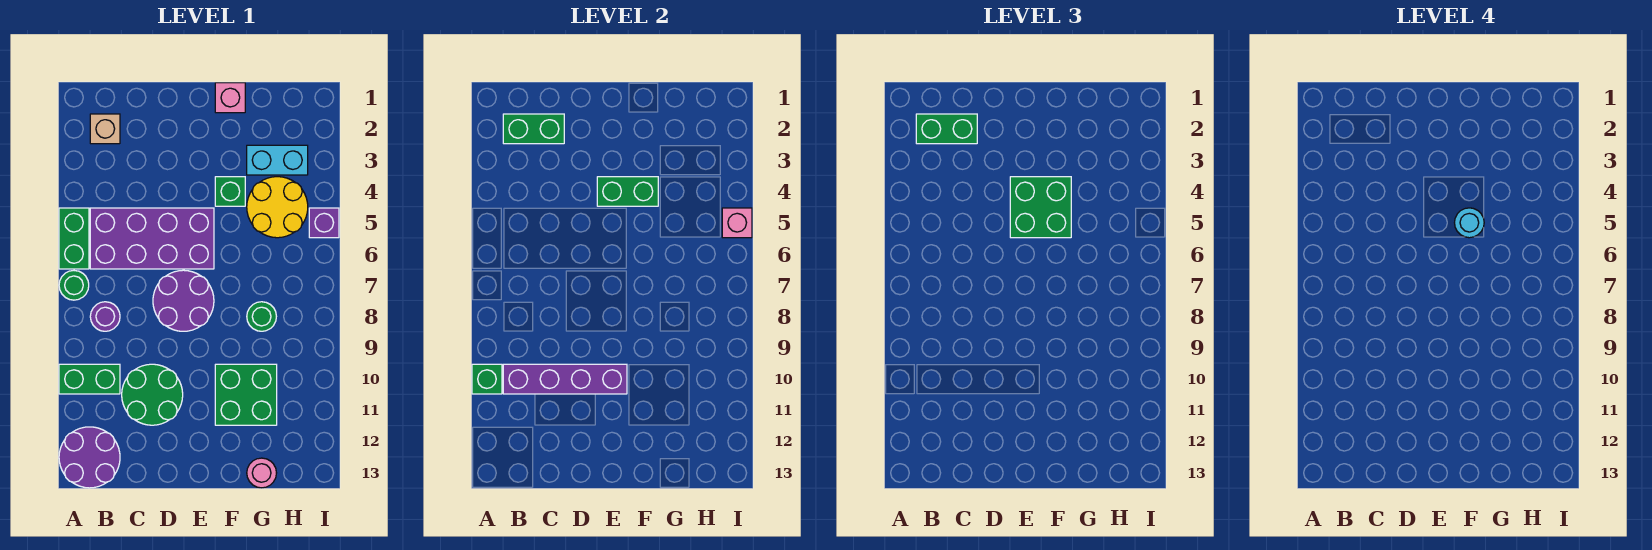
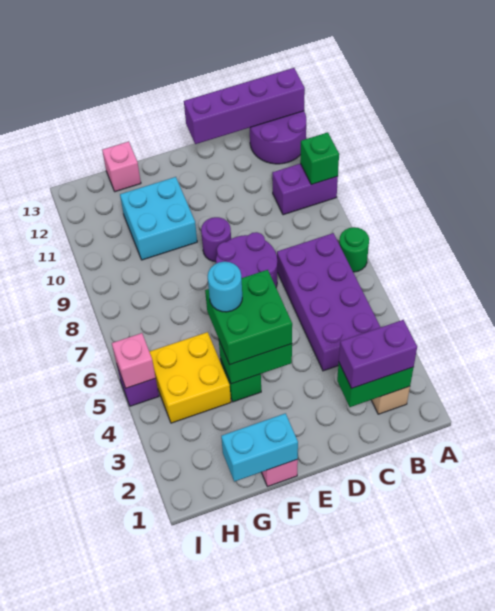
green brick A5:A6 level 1 -> none
green brick A10:B10 level 1 -> purple brick A10:B10 level 1
green brick B2:C2 level 3 -> purple brick B2:C2 level 3
purple brick B5:E6 level 1 -> purple brick B4:C7 level 1
purple round brick B8 level 1 -> purple round brick E9 level 1
purple brick B10:E10 level 2 -> purple brick A13:D13 level 2
green round brick C10:D11 level 1 -> none
green brick F10:G11 level 1 -> cyan brick F10:G11 level 1
cyan brick G3:H3 level 1 -> cyan brick F1:G1 level 2
yellow round brick G4:H5 level 1 -> yellow brick G4:H5 level 1
green round brick G8 level 1 -> none
pink round brick G13 level 1 -> pink brick G13 level 1

